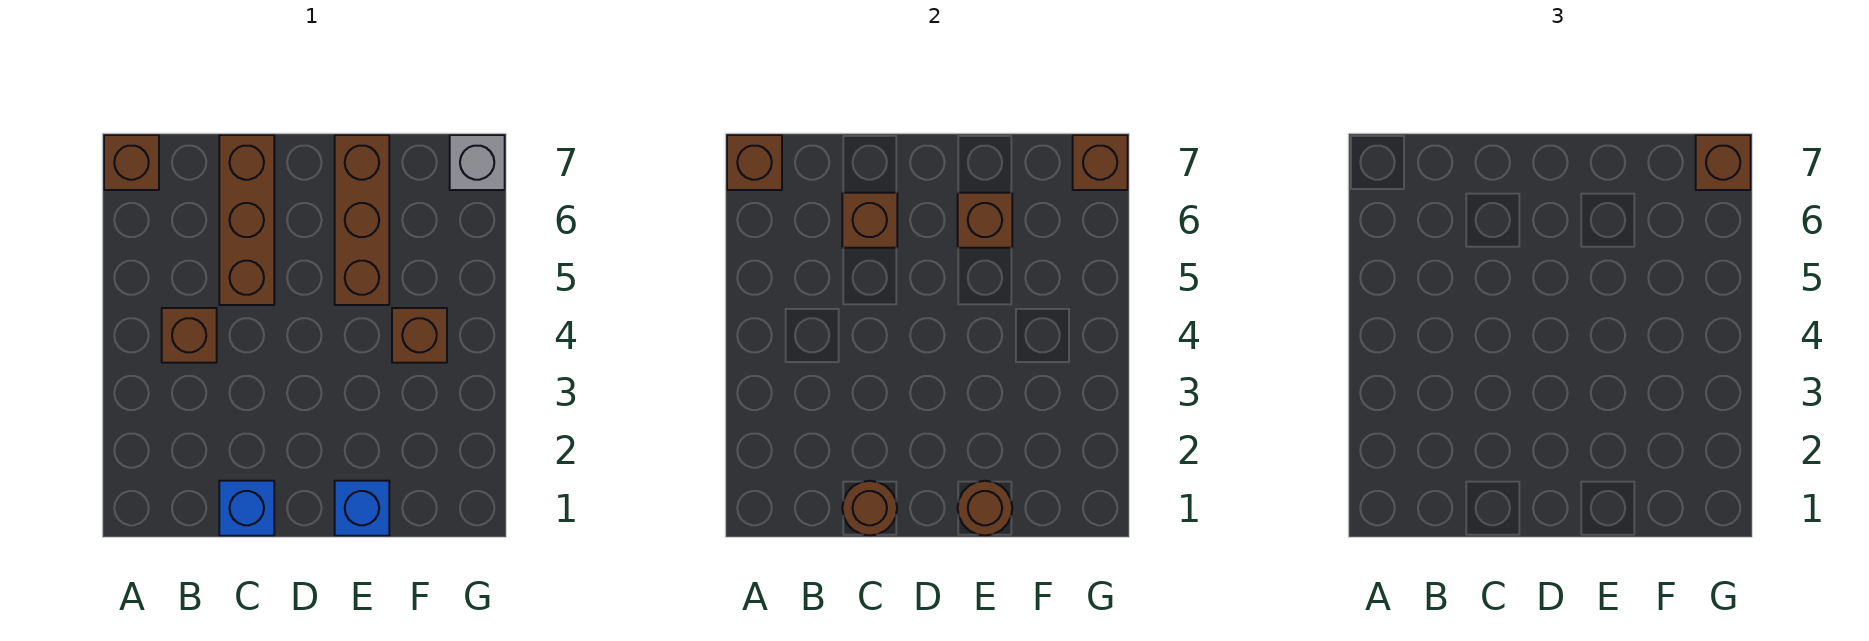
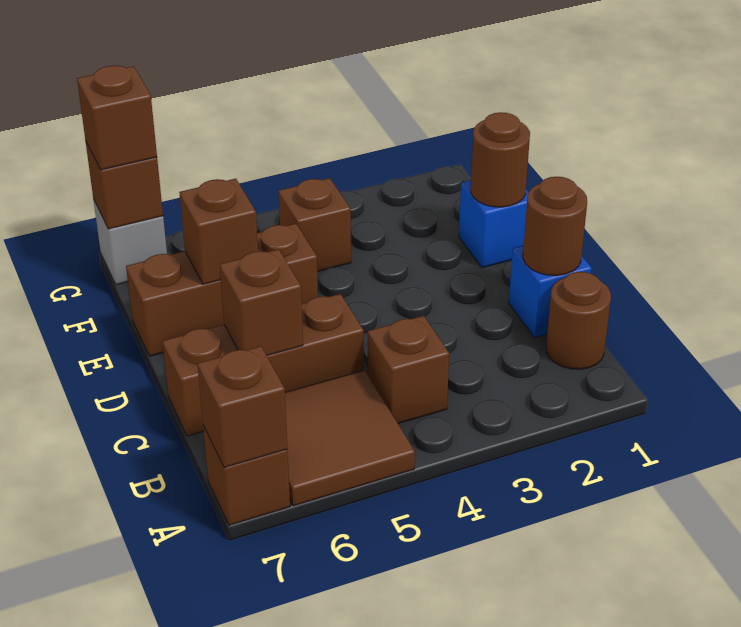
none -> brown tile A5:B6 level 1
none -> brown round brick B1 level 1

